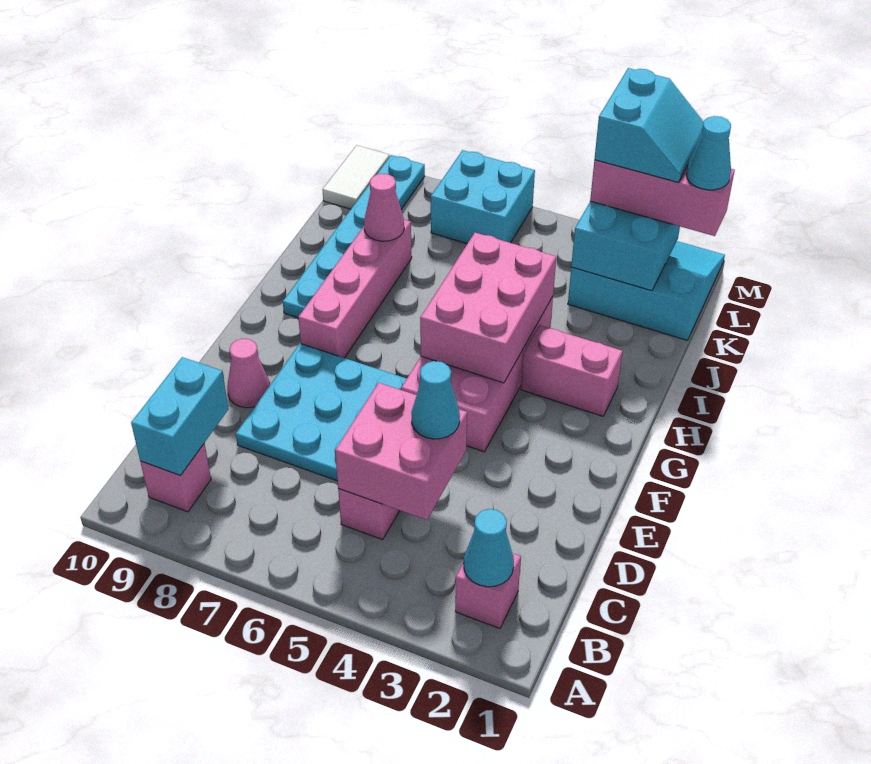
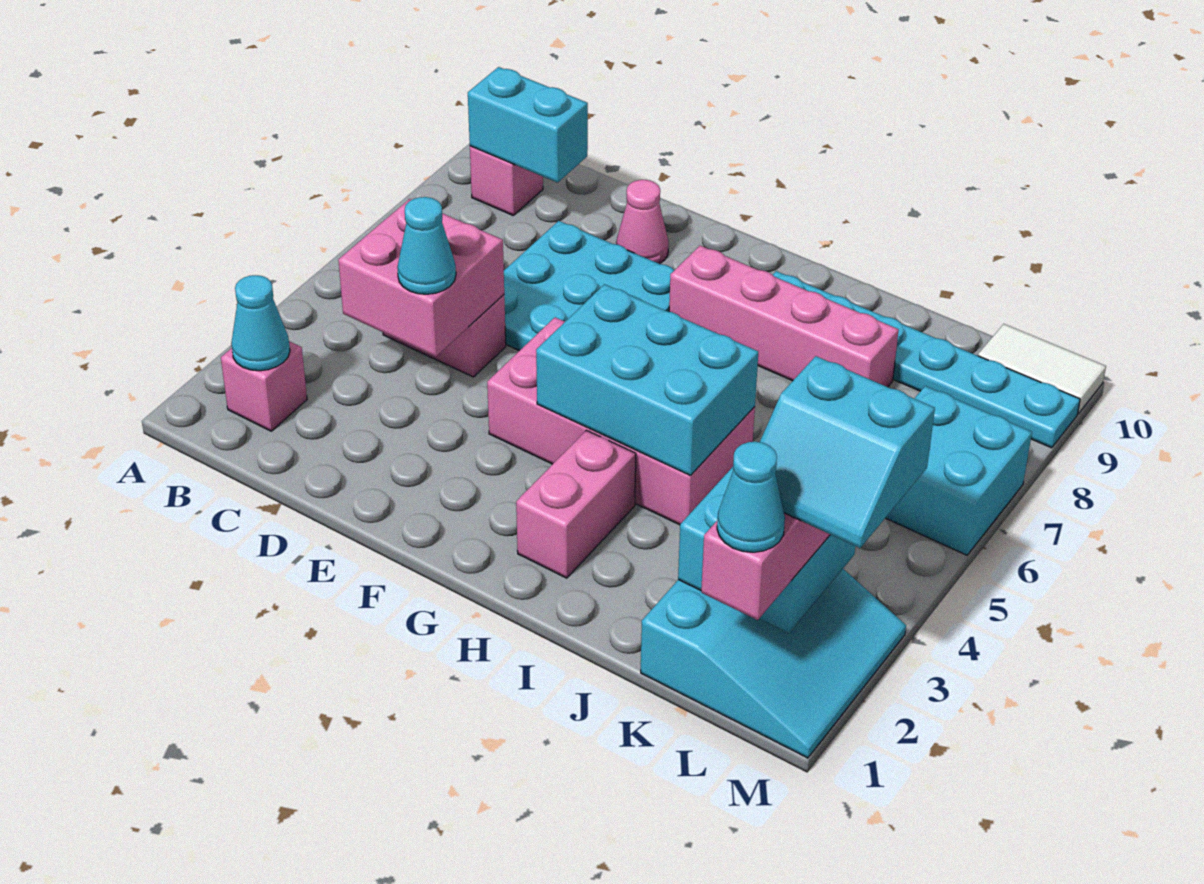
pink brick G4:I5 level 2 -> cyan brick G4:I5 level 2
pink cone J8 level 2 -> none

